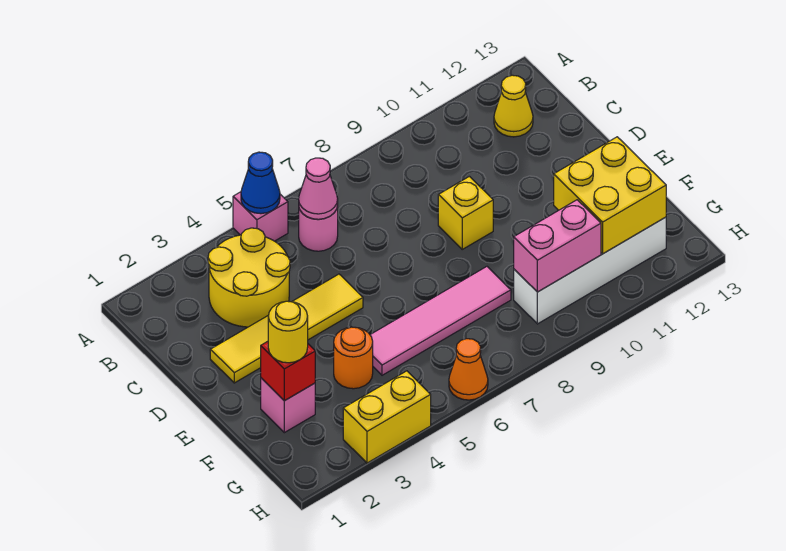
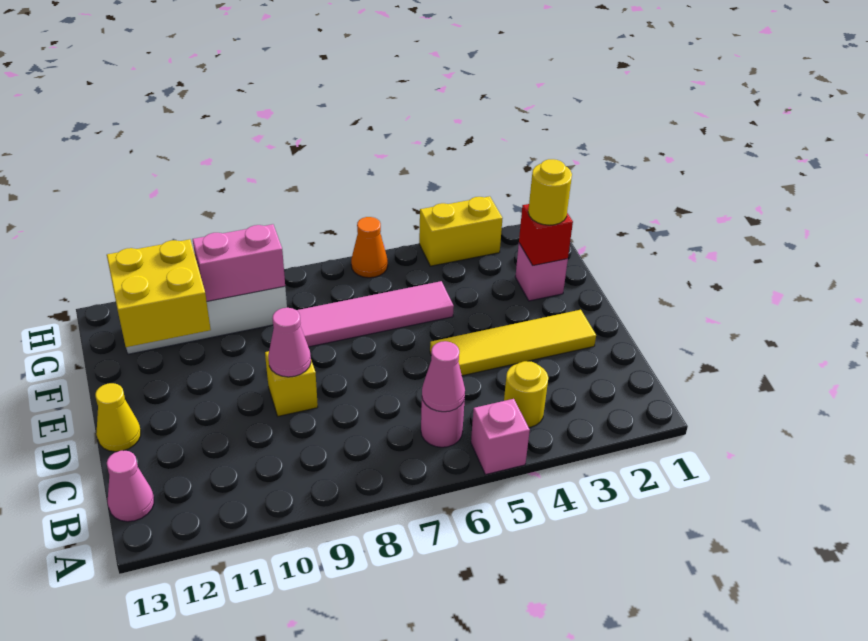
blue cone A5 level 2 -> none
yellow round brick B3:C4 level 1 -> yellow round brick B4 level 1
yellow cone B12 level 1 -> yellow cone D13 level 1
none -> pink cone B13 level 1
none -> pink cone D9 level 2
orange round brick F4 level 1 -> none

